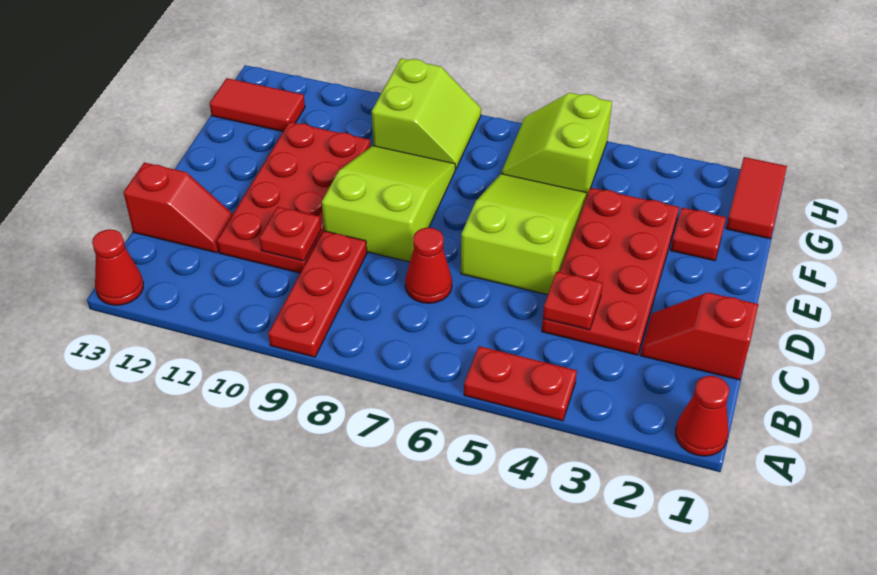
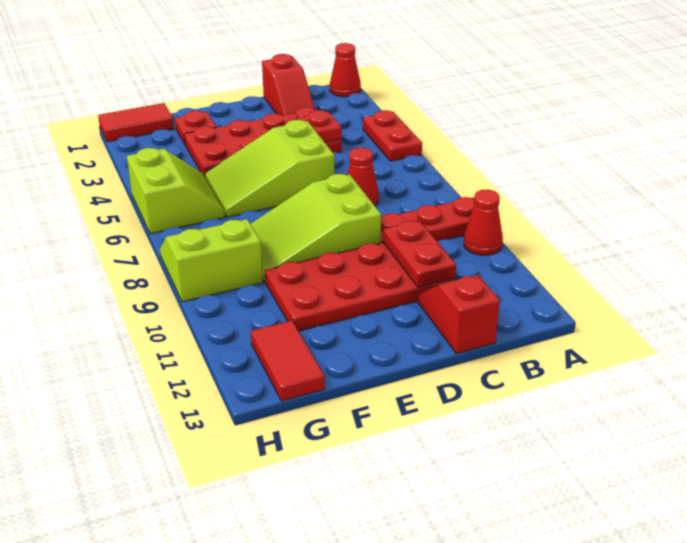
red cone A13 level 1 -> red cone A10 level 1
red plate C10 level 2 -> red plate C10:C11 level 2
lime slope G5:H6 level 1 top 5 -> lime slope G5:H6 level 1 top H

